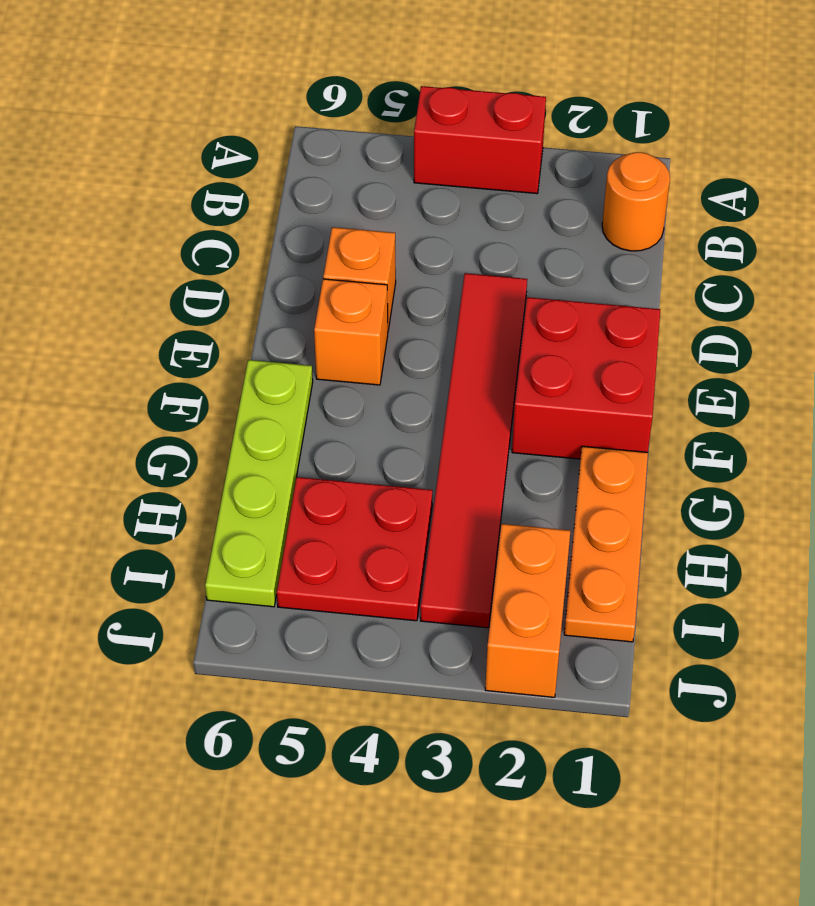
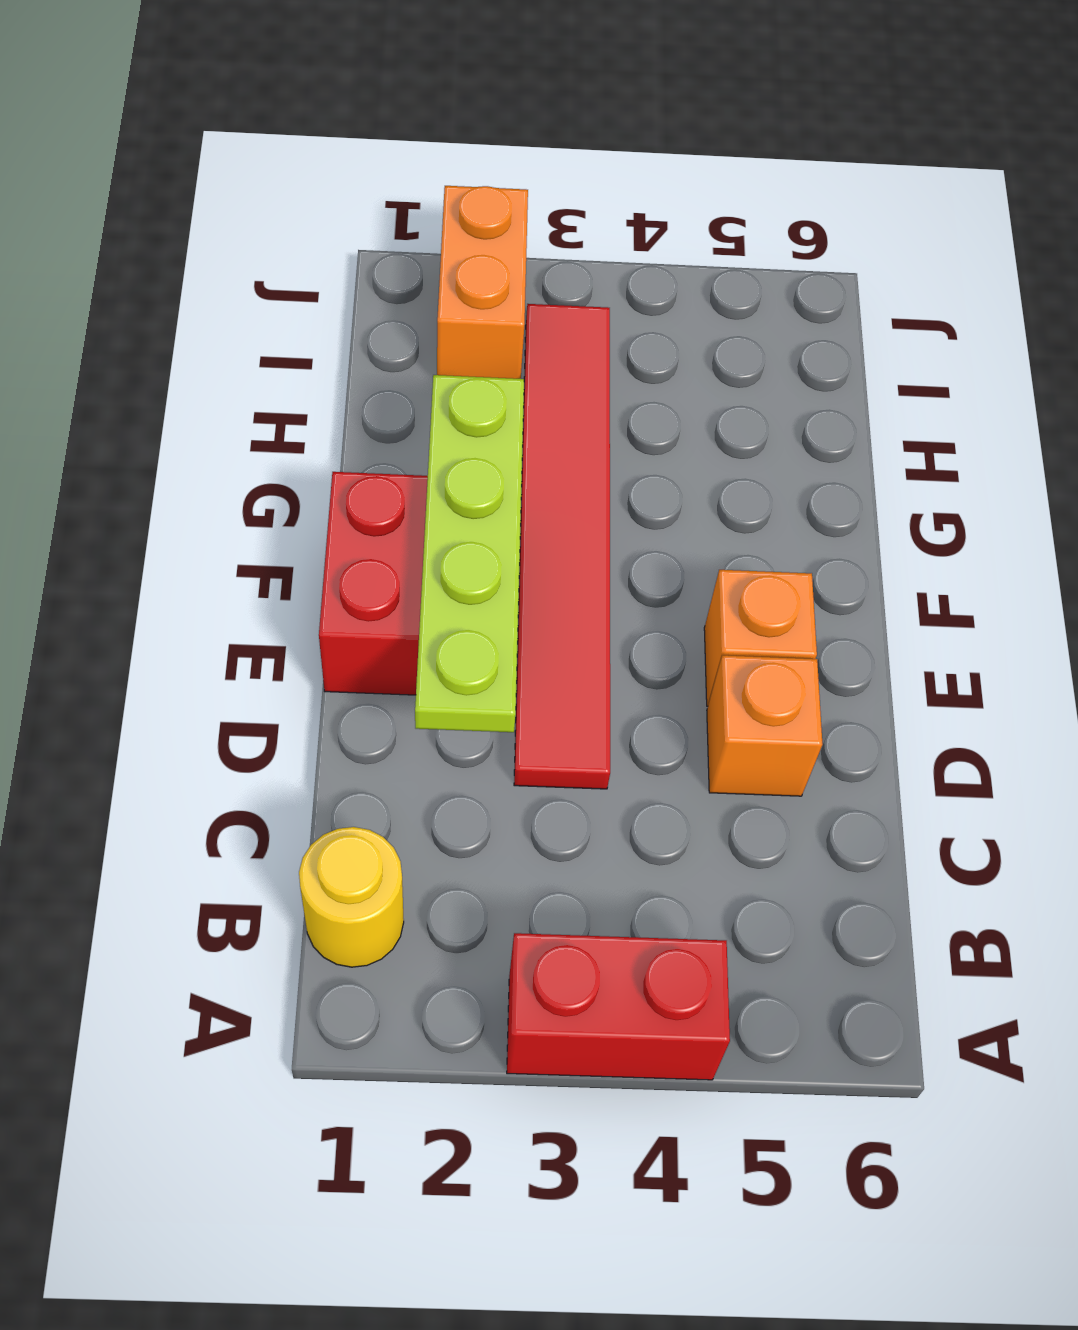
orange round brick B1 level 1 -> yellow round brick B1 level 1
lime plate F6:I6 level 1 -> lime plate D2:G2 level 2
orange plate G1:I1 level 1 -> none
red plate H4:I5 level 1 -> none

